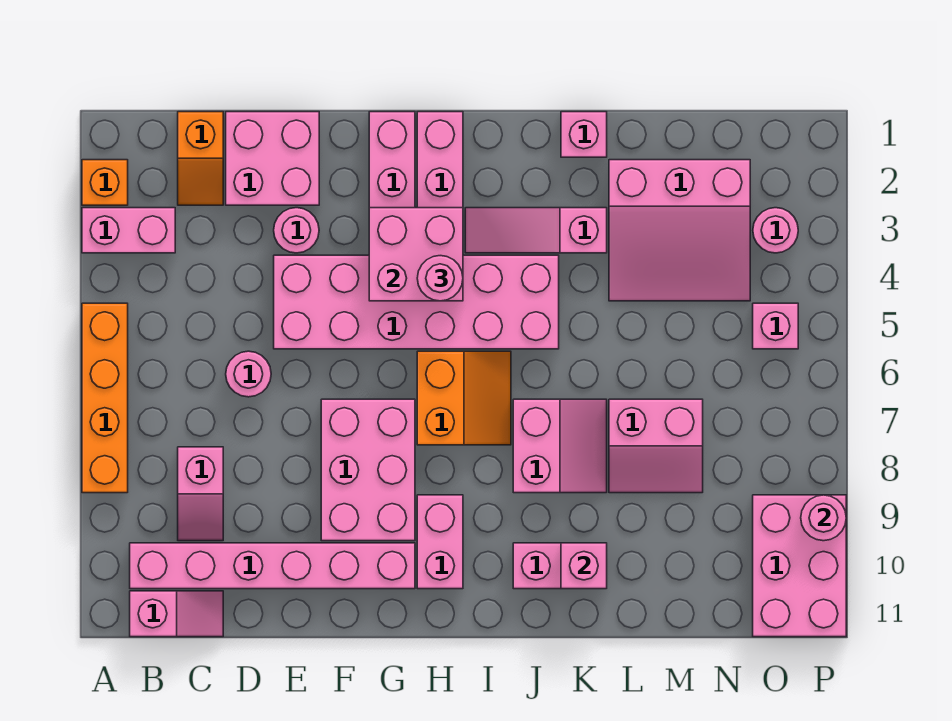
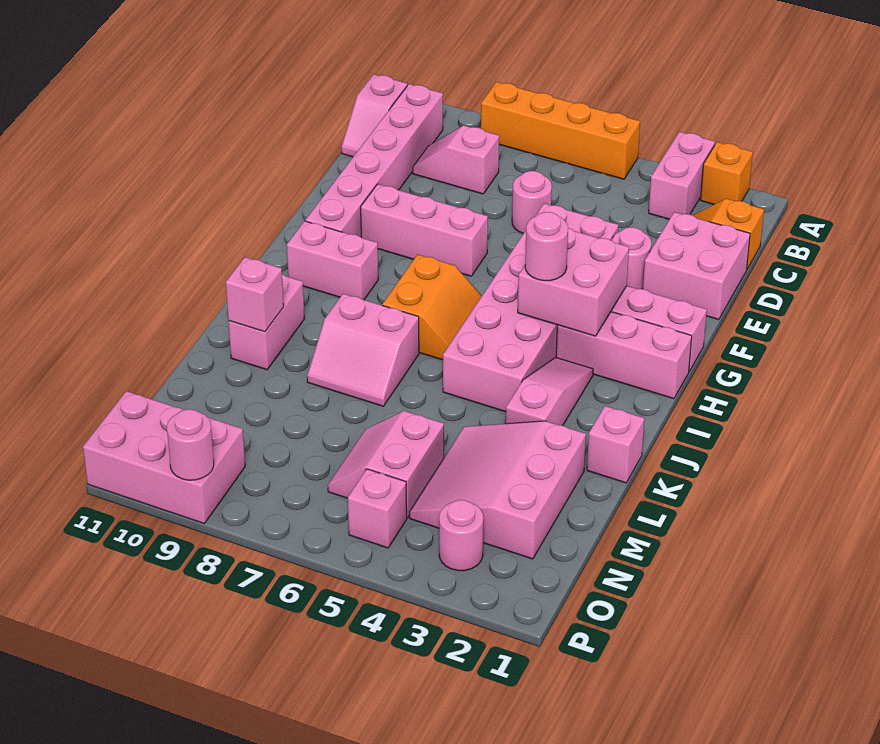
pink brick F7:G9 level 1 -> pink brick F7:F9 level 1
orange slope H6:I7 level 1 top H -> orange slope H6:I7 level 1 top 7
pink slope L7:M8 level 1 top 7 -> pink slope M5:N6 level 1 top 5

